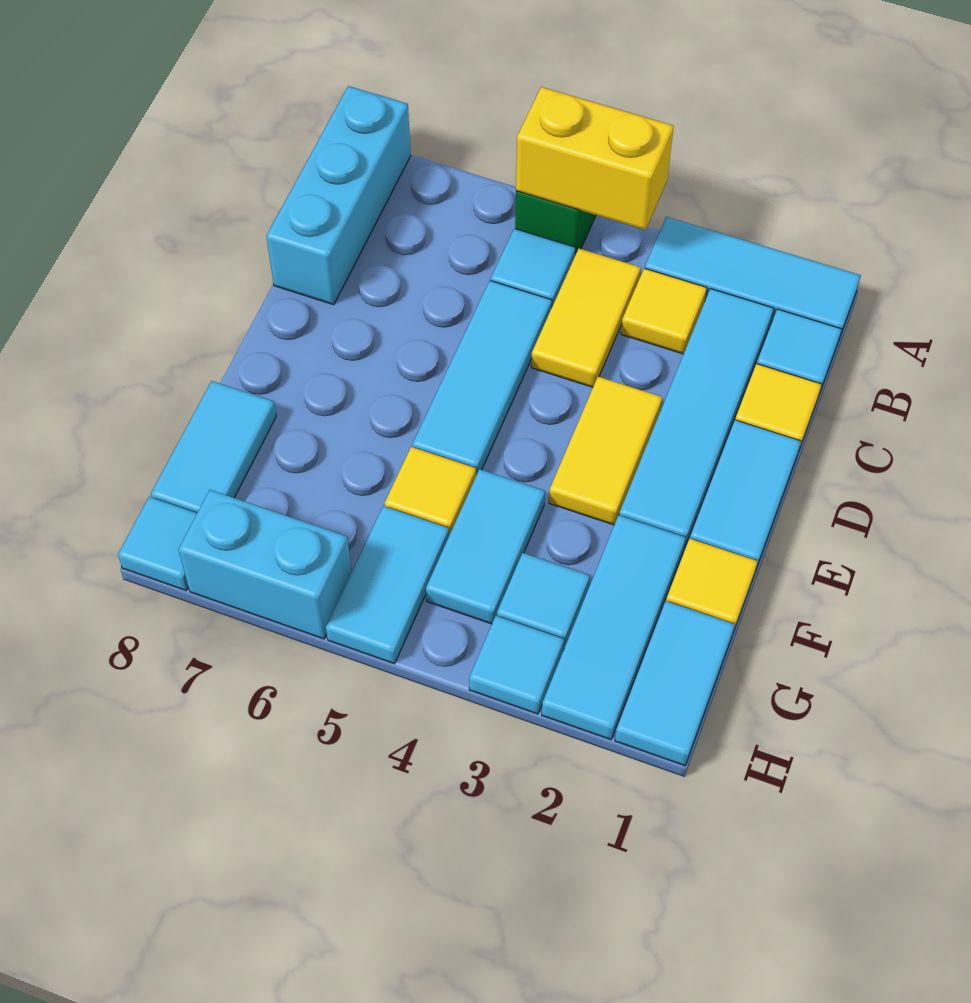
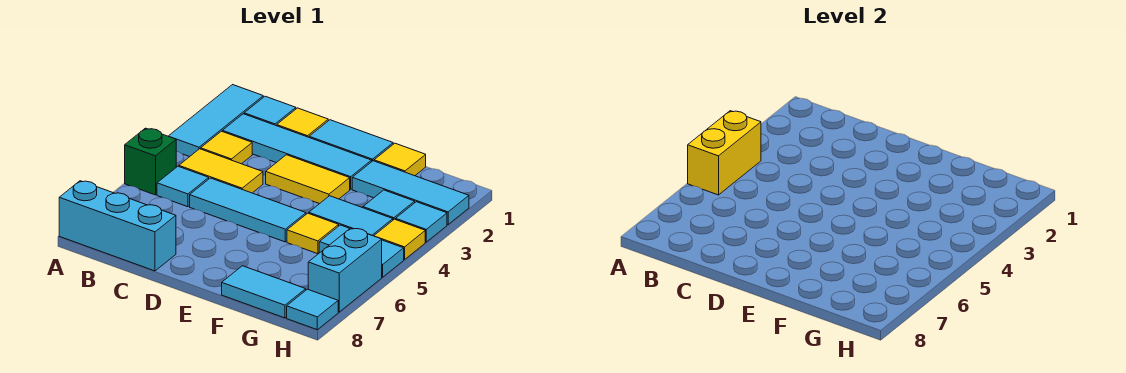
cyan tile G1:H1 level 1 -> none
none -> yellow tile H4 level 1

